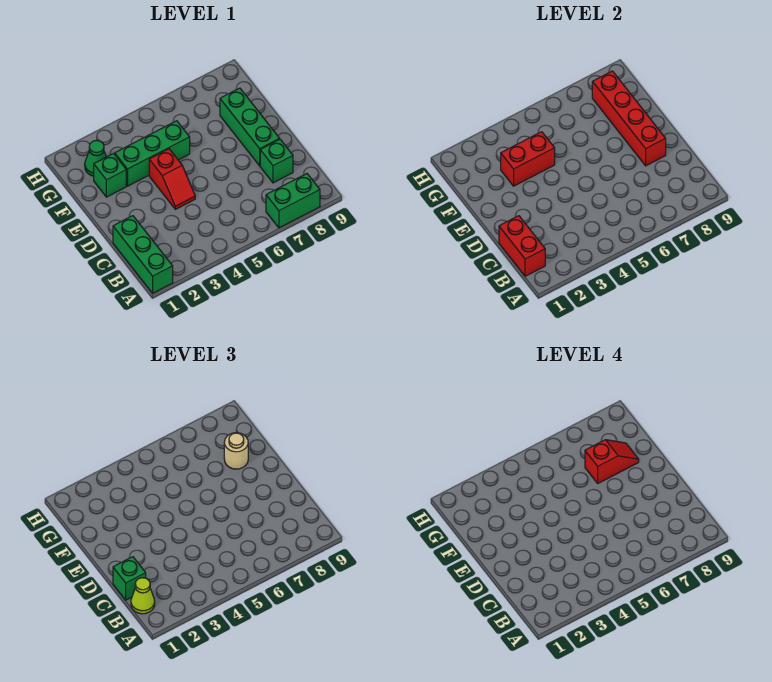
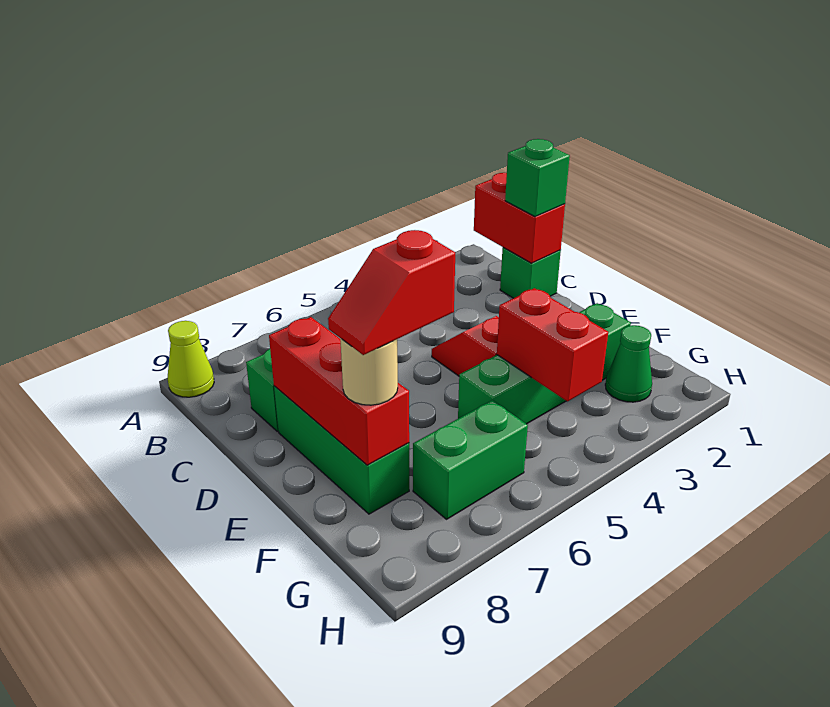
green brick A1:C1 level 1 -> green brick C1 level 1
green brick A7:A8 level 1 -> green brick G6:G7 level 1
lime cone B1 level 3 -> lime cone A9 level 1
red brick D8:G8 level 2 -> red brick D8:F8 level 2
red brick F3:F4 level 2 -> red brick F4:G4 level 2

